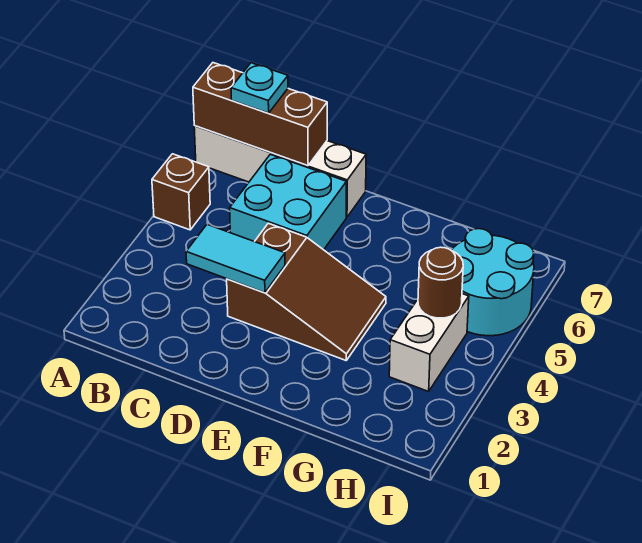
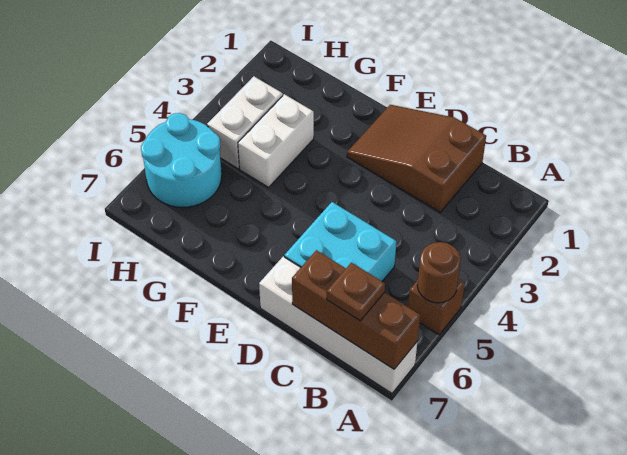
cyan plate B7 level 3 -> brown plate B7 level 3
cyan tile C3:D3 level 2 -> none
brown slope D3:F4 level 1 top D -> brown slope C1:E2 level 1 top C
none -> white brick G3:G4 level 1
brown round brick H4 level 2 -> brown round brick A5 level 2

